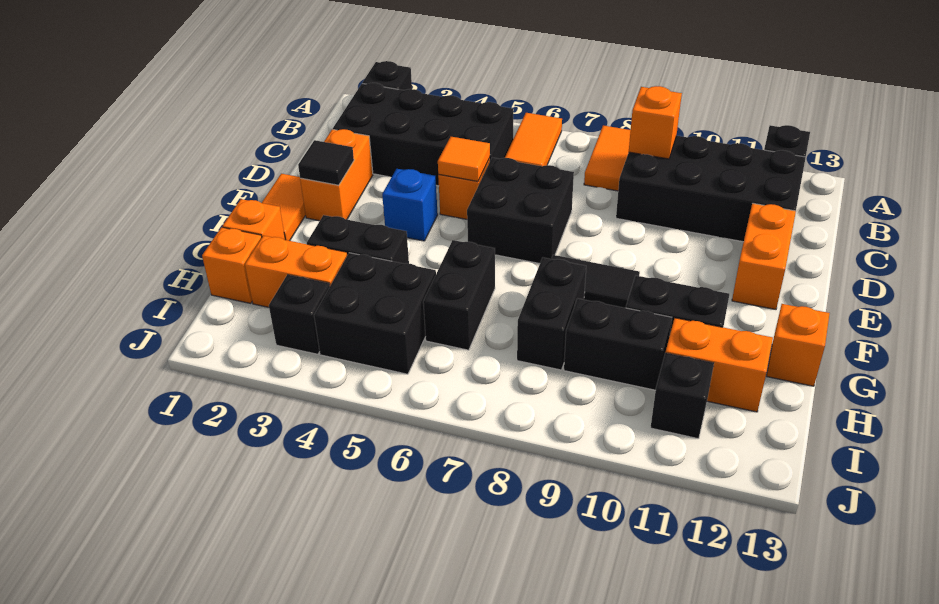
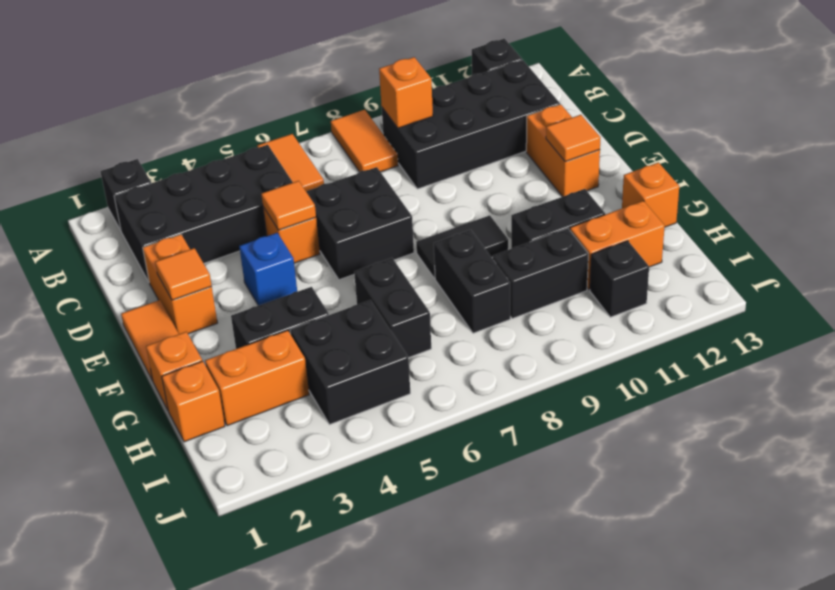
black tile E2 level 2 -> orange tile E2 level 2
none -> orange tile E12 level 2
black brick I3 level 1 -> none

